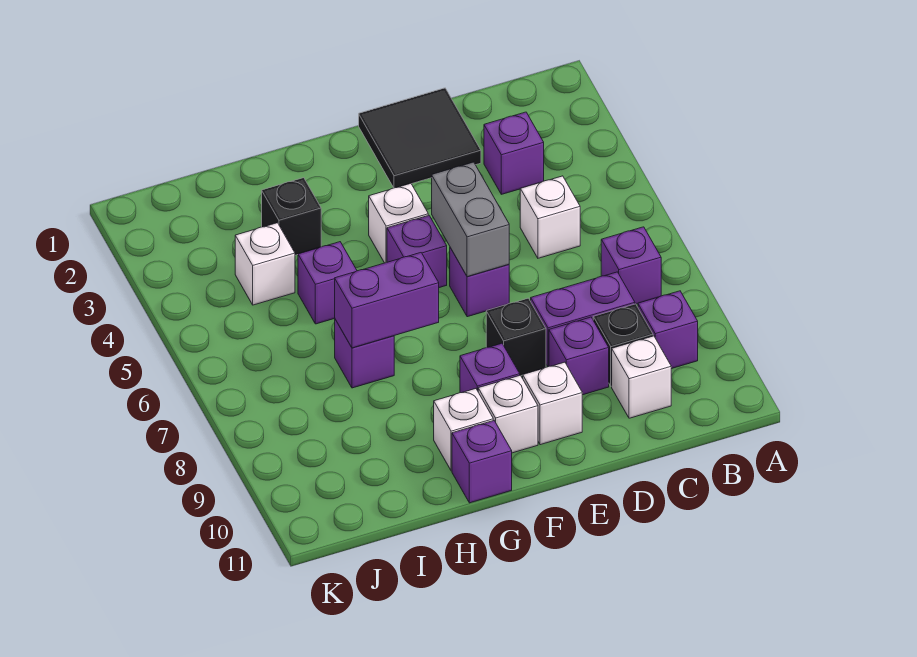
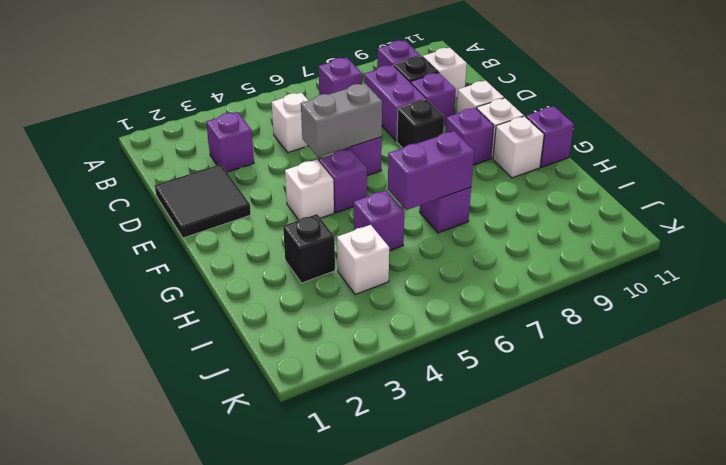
purple brick G7:H7 level 2 -> purple brick H6:H7 level 2

